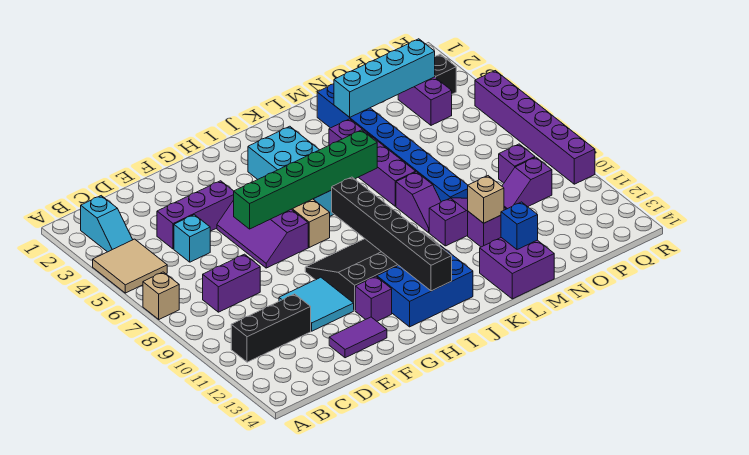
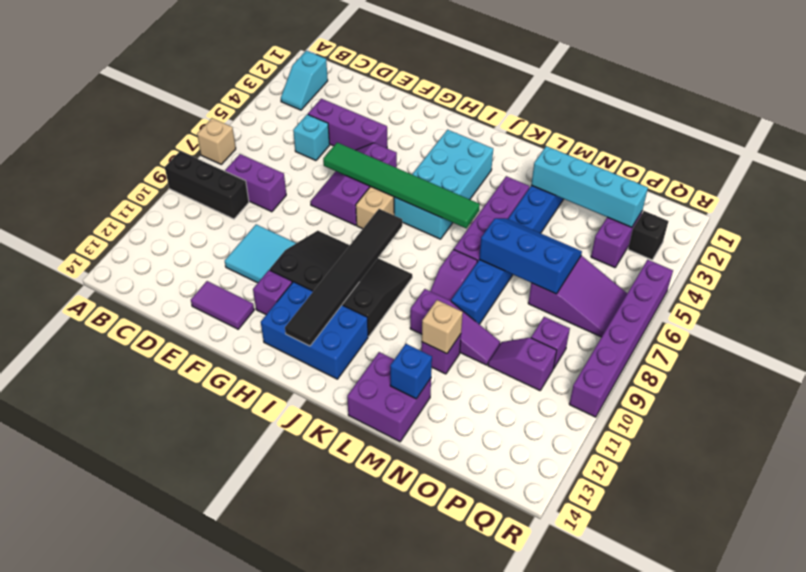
tan tile A4:B5 level 1 -> none
black brick B11:D11 level 1 -> black brick A9:C9 level 1
green brick F6:K6 level 2 -> green tile F6:K6 level 2
black brick I8:I13 level 2 -> black tile I8:I13 level 2
none -> blue slope M6:O7 level 2 top 7
none -> purple slope O6:Q7 level 1 top O

